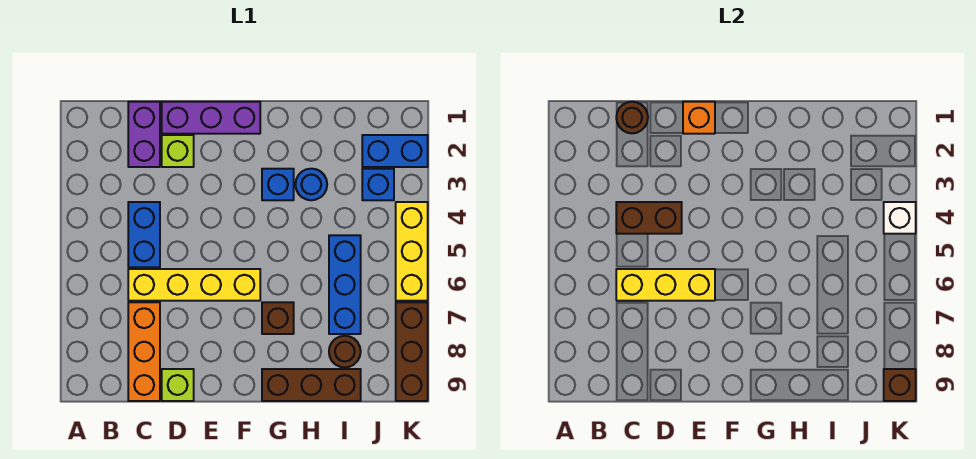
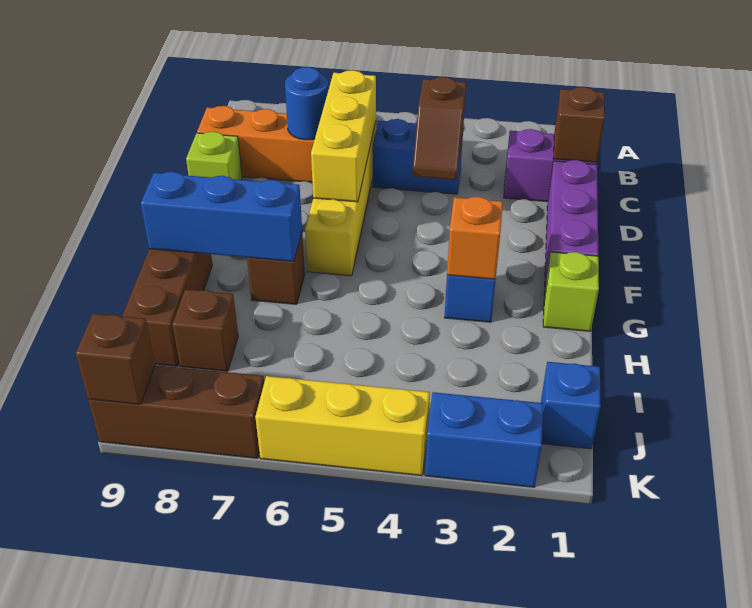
brown round brick C1 level 2 -> brown brick C1 level 2
brown brick C4:D4 level 2 -> brown slope C4:D4 level 2 top C
lime brick D2 level 1 -> lime brick G1 level 1
orange brick E1 level 2 -> orange brick G3 level 2
blue round brick H3 level 1 -> blue round brick C7 level 2
blue brick I5:I7 level 1 -> blue brick G7:G9 level 2
brown round brick I8 level 1 -> brown brick I8 level 1
blue brick J2:K2 level 1 -> blue brick K2:K3 level 1
blue brick J3 level 1 -> blue brick J1 level 1
white brick K4 level 2 -> none

